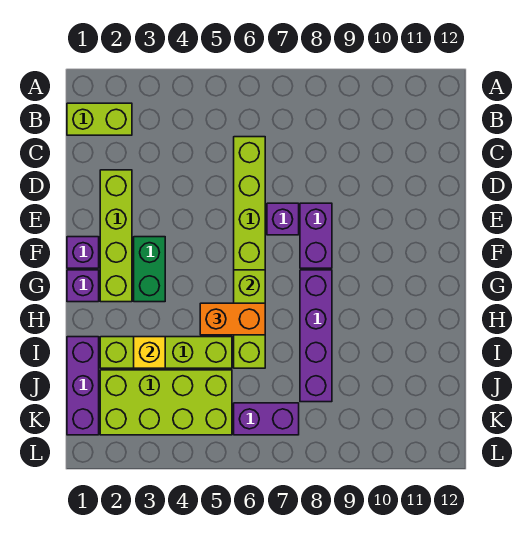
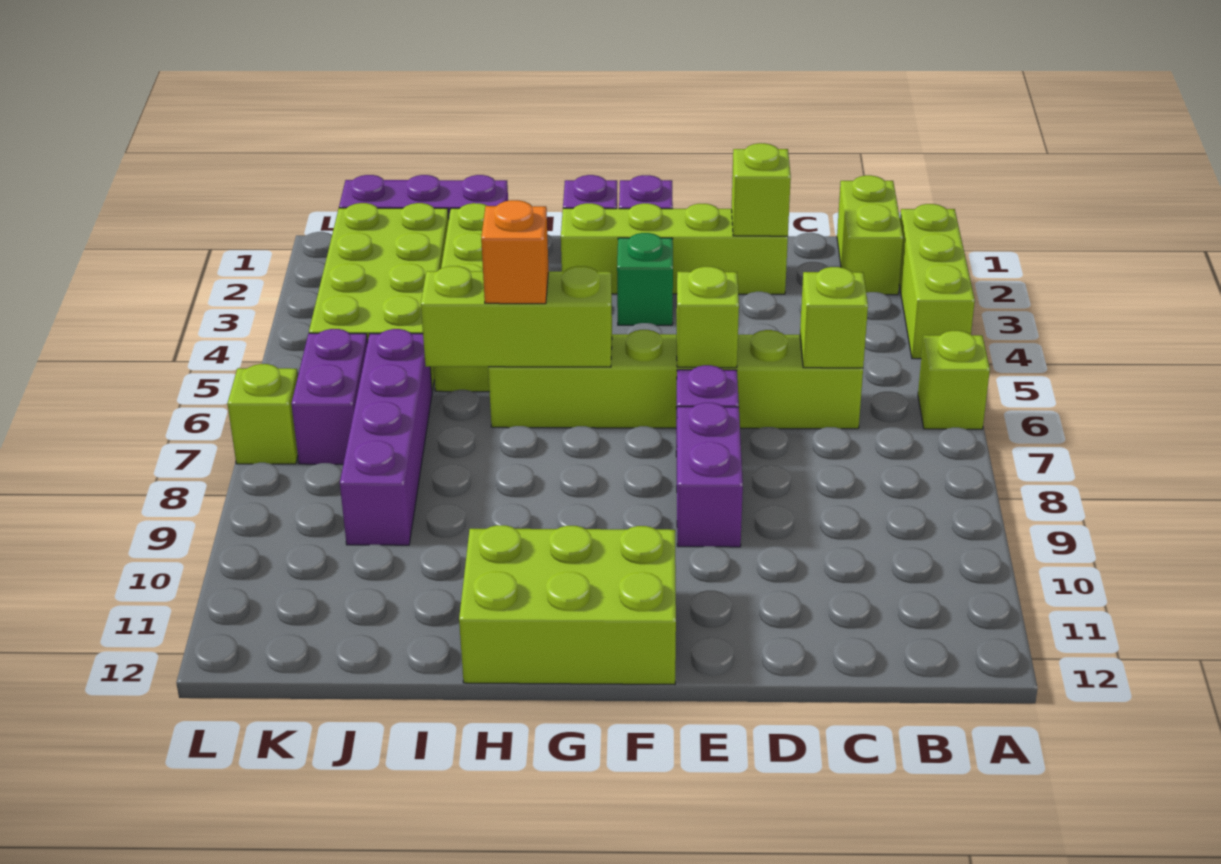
none -> lime brick A2:A4 level 1
none -> lime brick A6 level 1
none -> lime brick C6 level 2
none -> lime brick D2 level 2
none -> lime brick E6 level 2
purple brick E8:F8 level 1 -> purple brick E8:E9 level 1
green brick F3:G3 level 1 -> green brick F3 level 1
none -> lime brick F11:H12 level 1
purple brick G8:J8 level 1 -> purple brick J6:J9 level 1
orange brick H5:H6 level 3 -> orange brick H6 level 3
yellow brick I3 level 2 -> none
none -> lime brick L7 level 1

